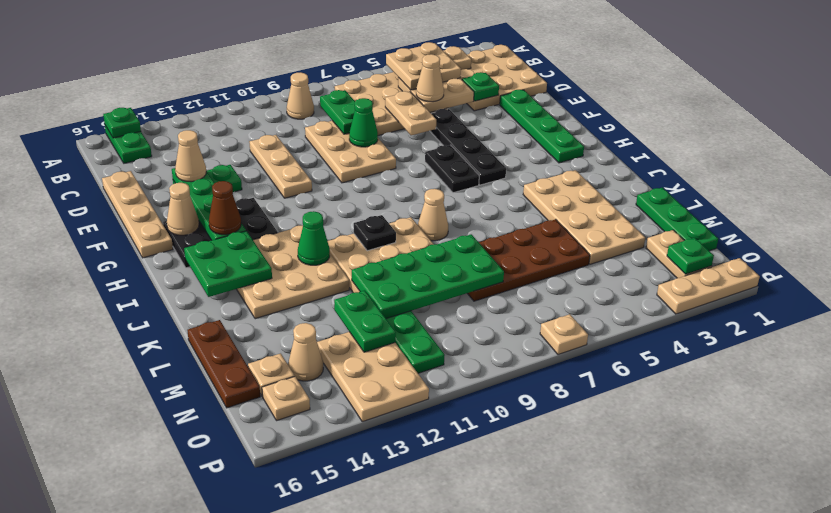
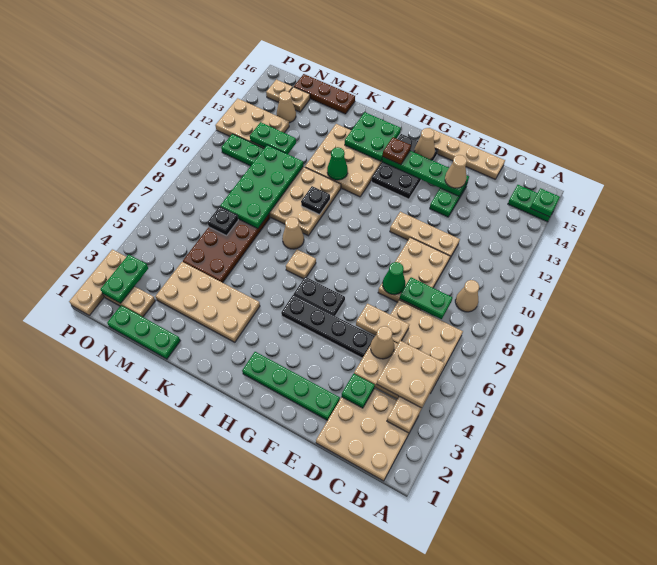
tan plate D8:F9 level 1 -> tan plate D8:E10 level 1
brown cone H14 level 3 -> brown plate H14 level 3
none -> black plate M7 level 2
green plate O2 level 2 -> green plate O2:O3 level 2
tan plate P7 level 1 -> tan plate I7 level 1

